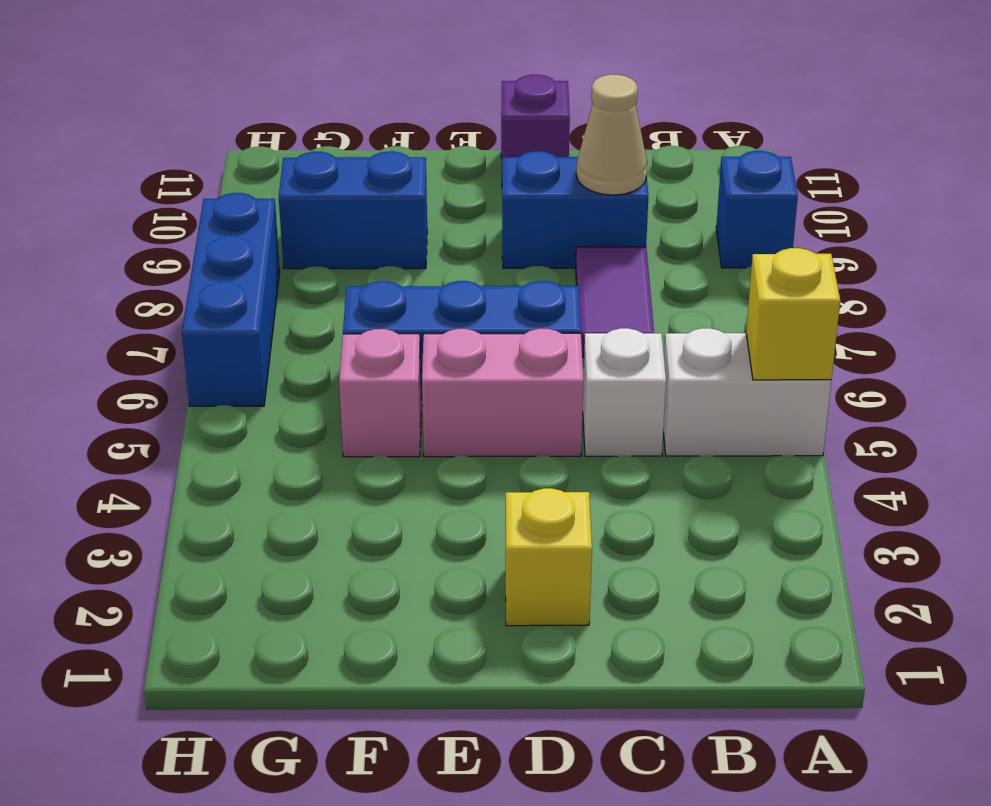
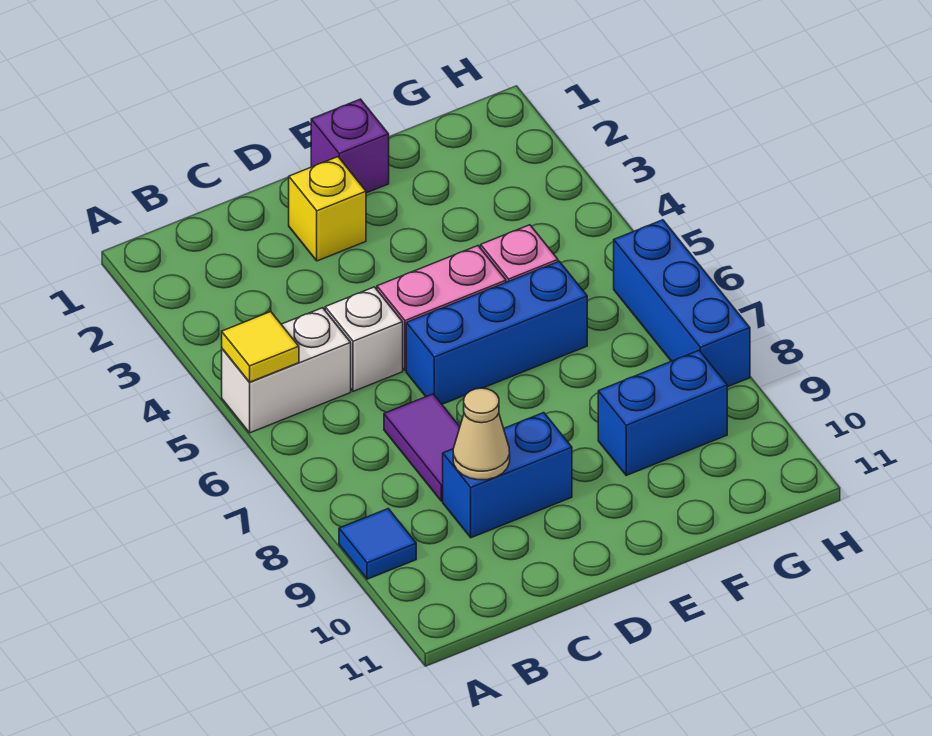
yellow brick A5 level 2 -> yellow tile A5 level 2
blue brick A9 level 1 -> blue tile A9 level 1
purple brick D11 level 1 -> purple brick E1 level 1

